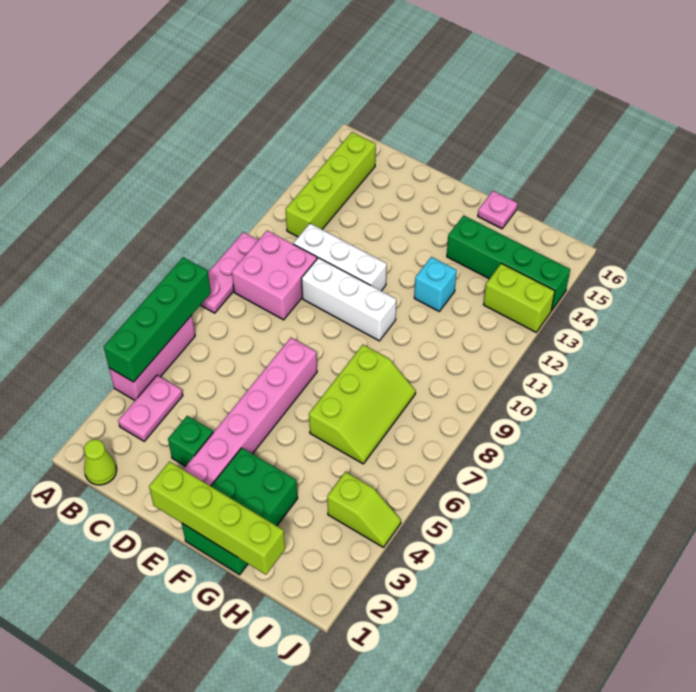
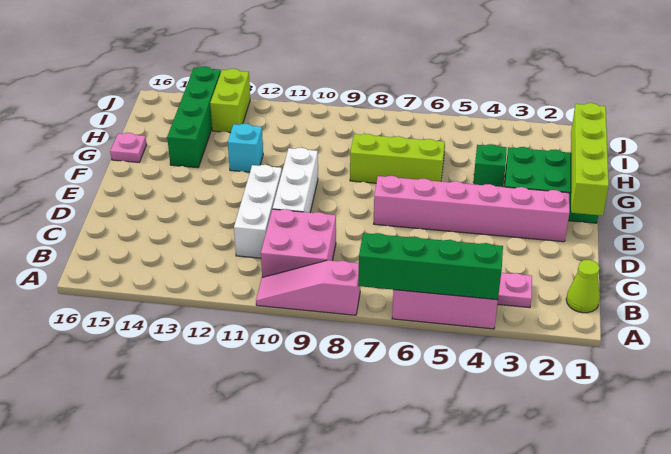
pink plate A8:A10 level 1 -> pink slope A8:A10 level 1 top 8
lime brick B12:B15 level 1 -> none
green brick D3 level 1 -> green brick G4 level 1
lime slope I4:J4 level 1 top I -> none

